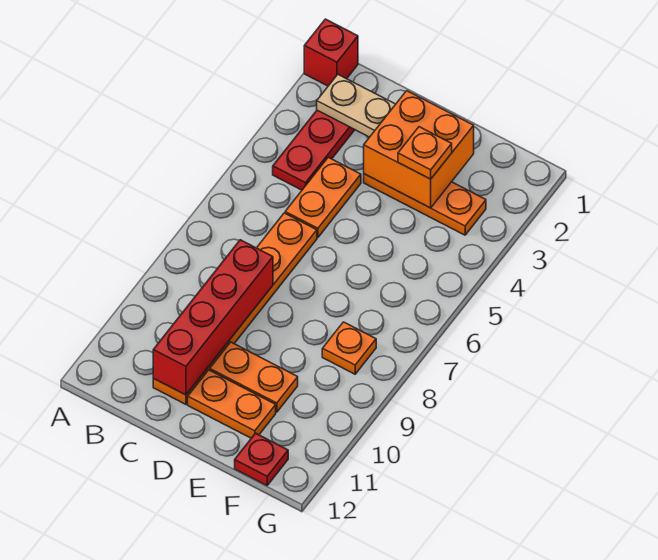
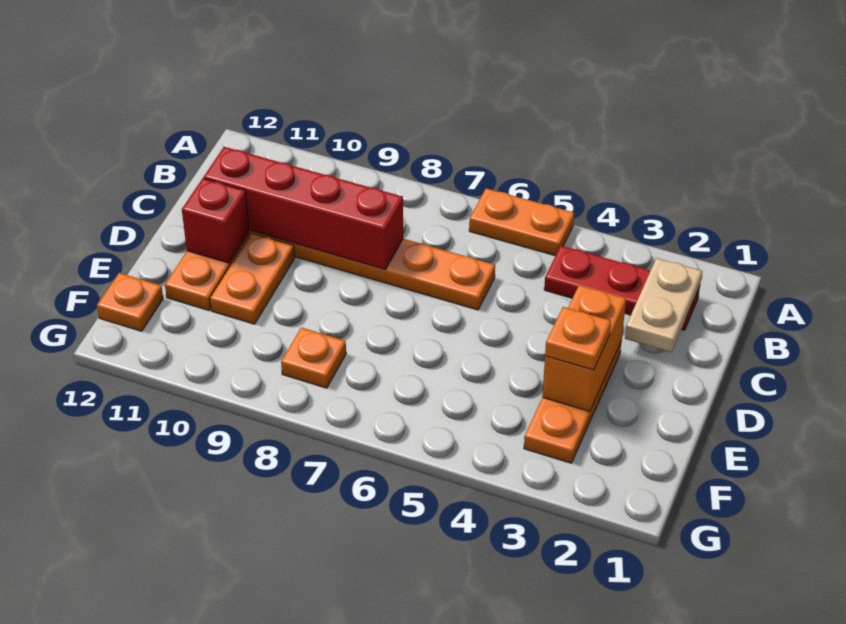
red brick A1 level 1 -> red brick D11 level 2
orange plate C4:C5 level 1 -> orange plate A5:A6 level 1
orange brick D2:E3 level 2 -> orange brick D3:E3 level 2
red plate F12 level 1 -> orange plate F12 level 1

